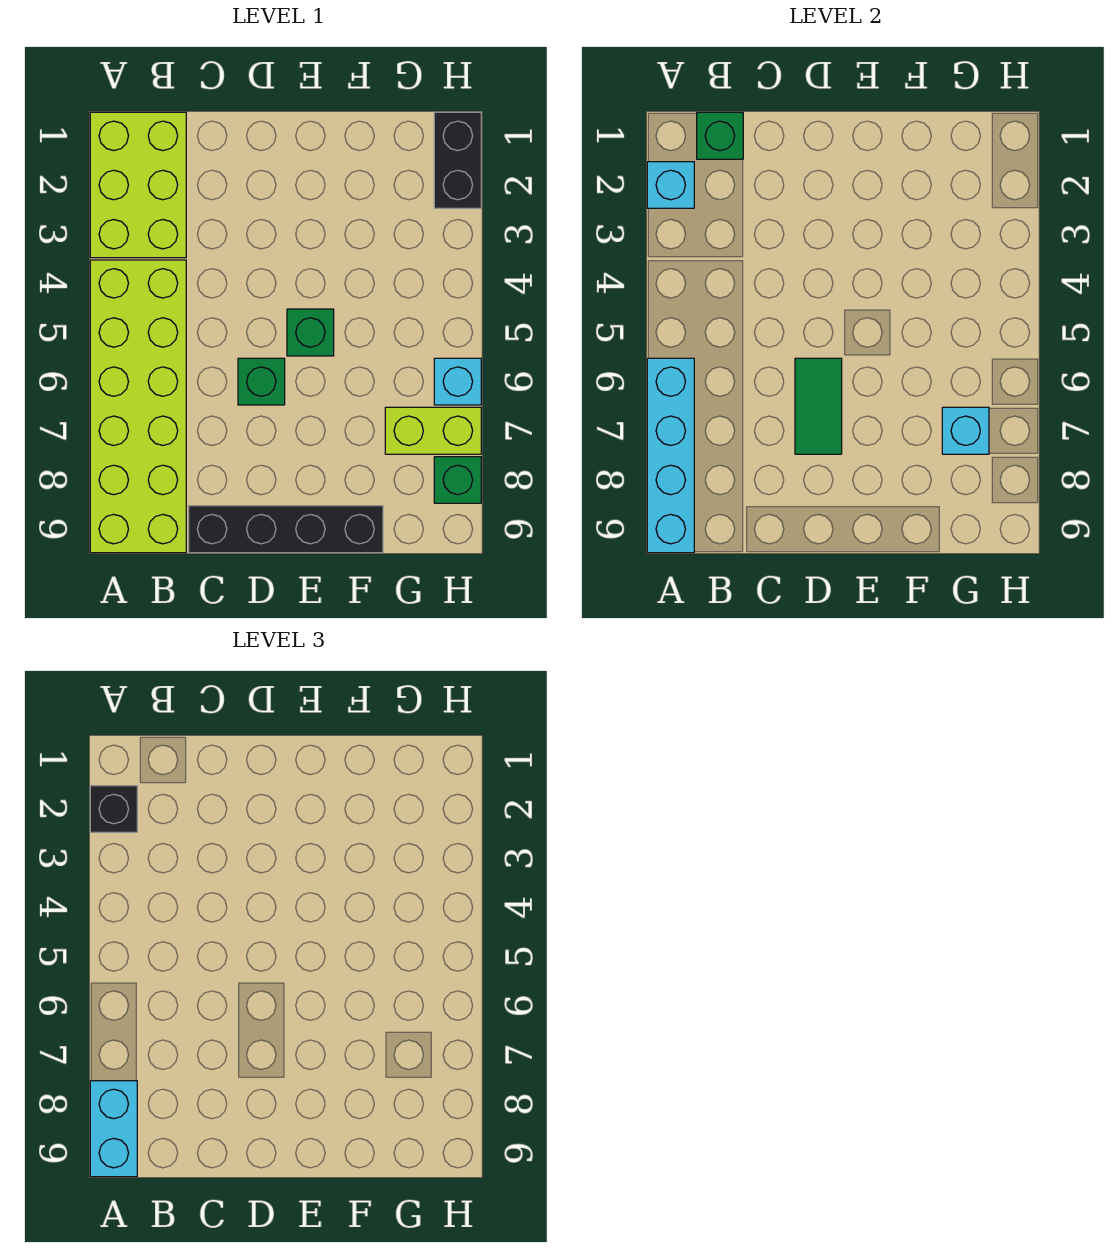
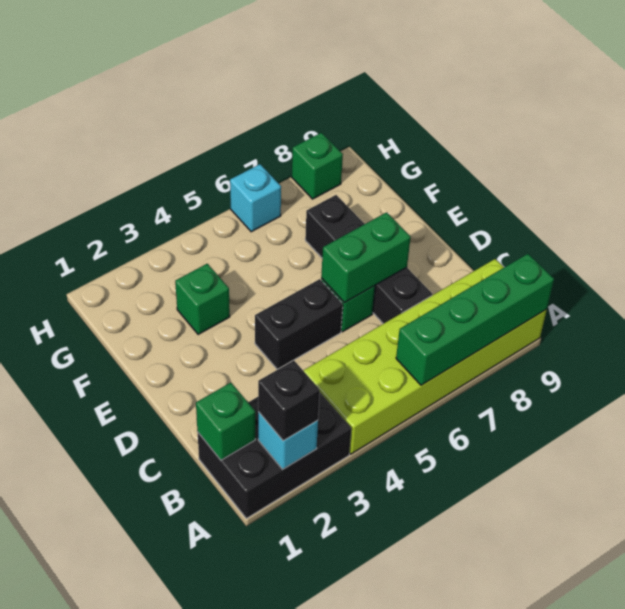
lime brick A1:B3 level 1 -> black brick A1:B3 level 1
cyan brick A6:A9 level 2 -> green brick A6:A9 level 2
cyan brick A8:A9 level 3 -> none
black brick C9:F9 level 1 -> black brick C7:F7 level 1
green tile D6:D7 level 2 -> green brick D6:D7 level 2
green brick E5 level 1 -> green brick F3 level 1
lime brick G7:H7 level 1 -> none
cyan brick G7 level 2 -> none
black brick H1:H2 level 1 -> black brick D4:D5 level 1

